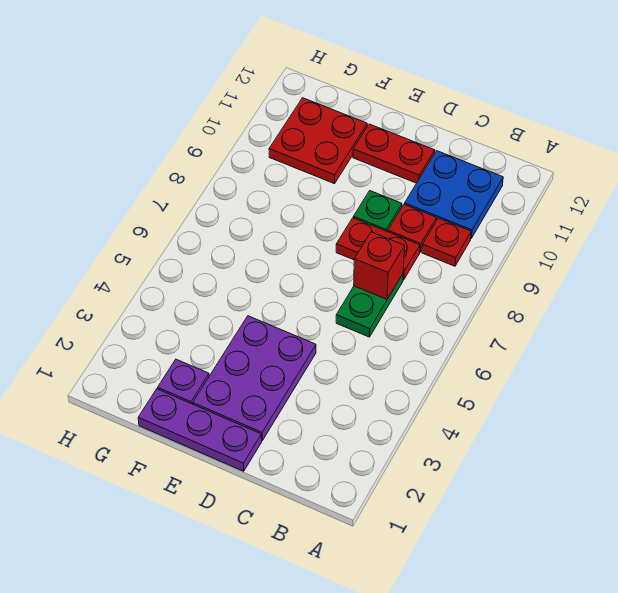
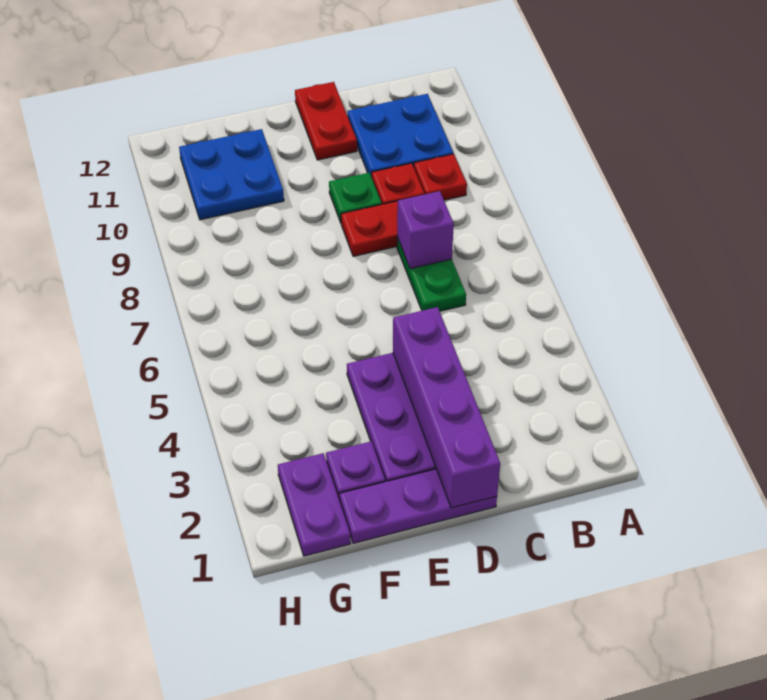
red brick C7 level 2 -> purple brick C7 level 2
none -> purple brick D1:D4 level 2
red plate D11:E11 level 1 -> red plate D11:D12 level 1
red plate F10:G11 level 1 -> blue plate F10:G11 level 1
none -> purple plate G1:G2 level 1

